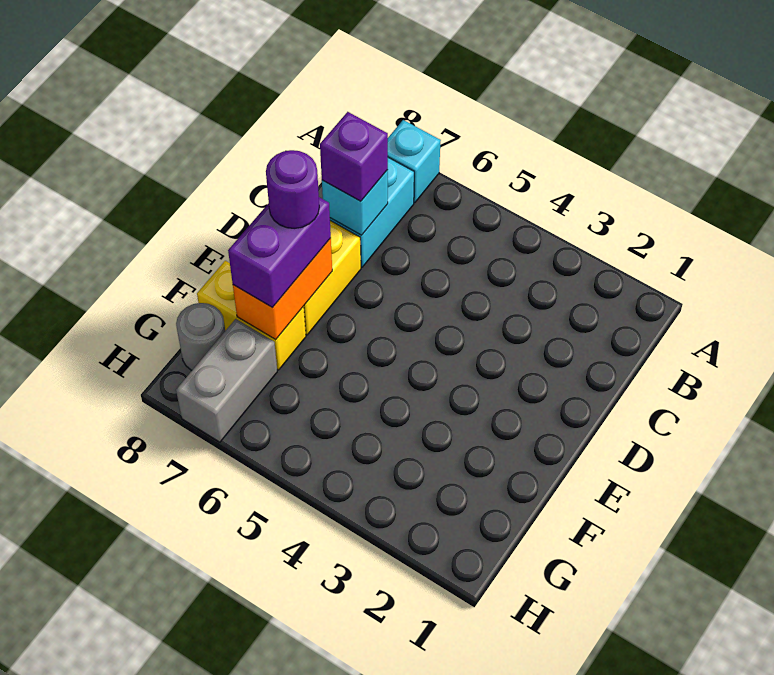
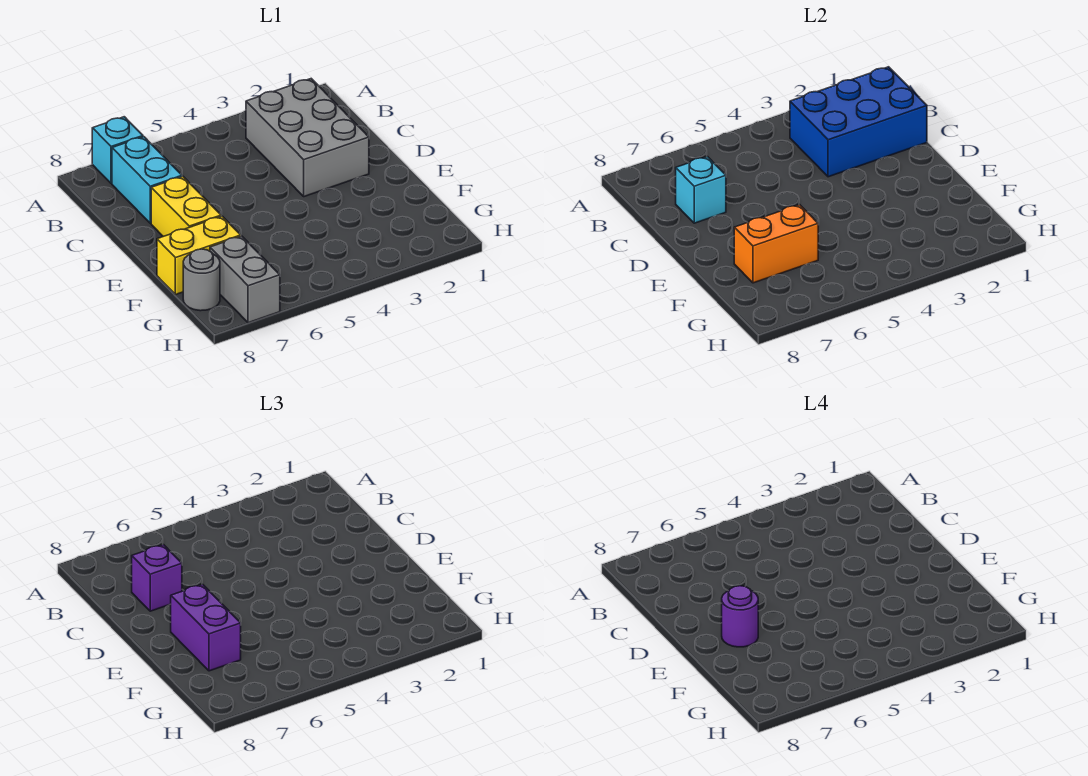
none -> blue brick B1:C3 level 2
none -> grey brick B2:D3 level 1
orange brick E7:F7 level 2 -> orange brick F6:F7 level 2

